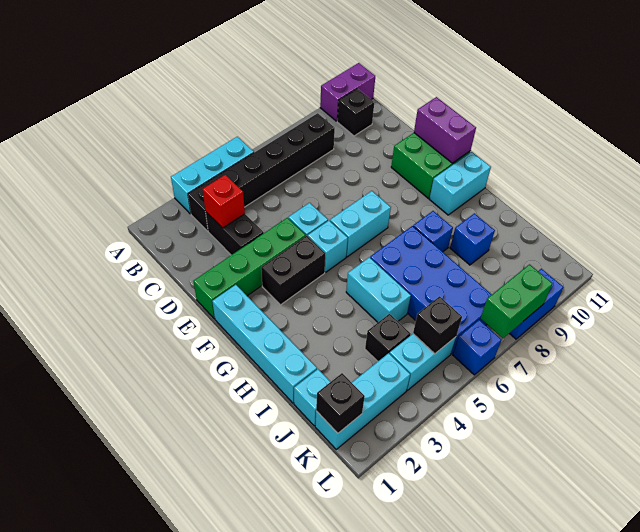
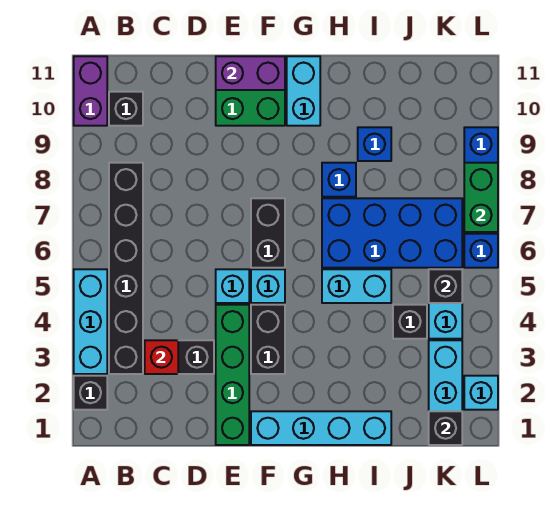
none -> black brick A2 level 1
cyan brick F6:F7 level 1 -> black brick F6:F7 level 1
cyan brick J1 level 1 -> cyan brick L2 level 1

